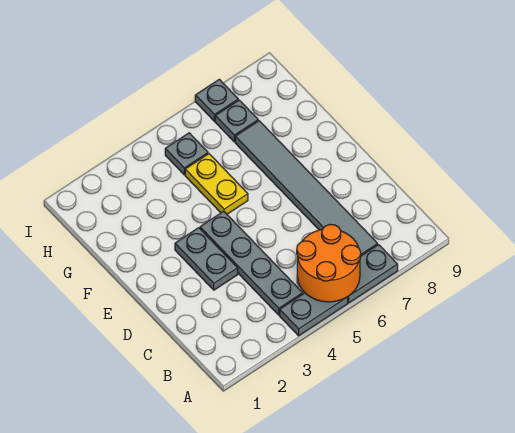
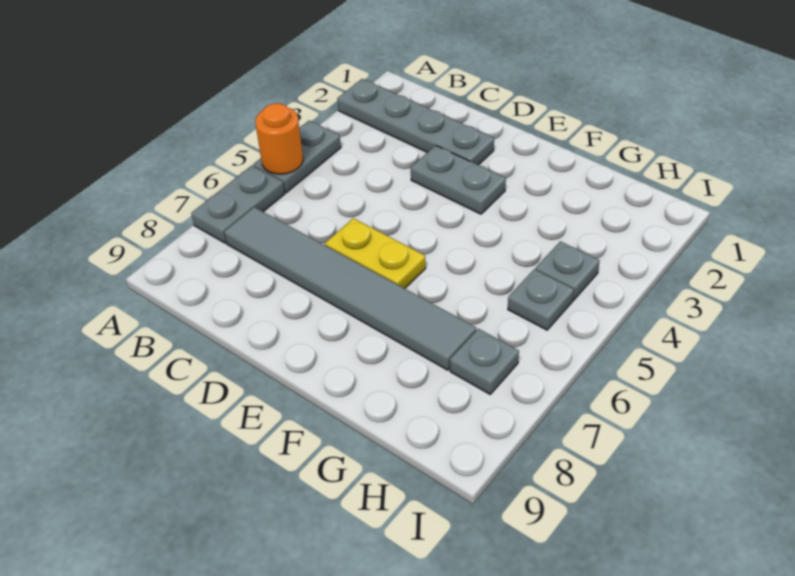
orange round brick A5:B6 level 2 -> orange round brick A5 level 2
grey plate B4:E4 level 1 -> grey plate A2:D2 level 1
yellow plate F5:G5 level 1 -> yellow plate D6:E6 level 1
grey plate I7 level 1 -> grey plate H4 level 1

